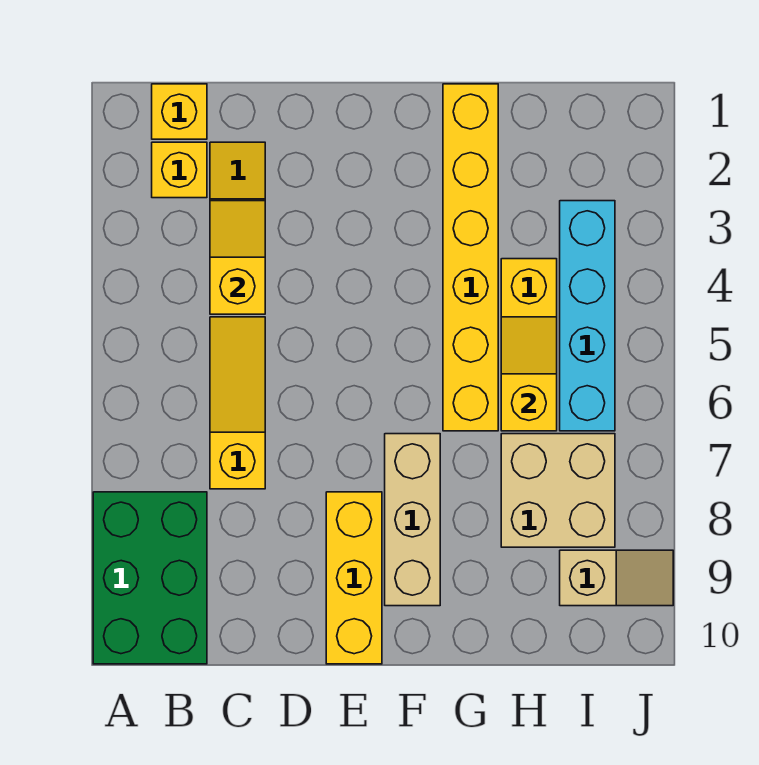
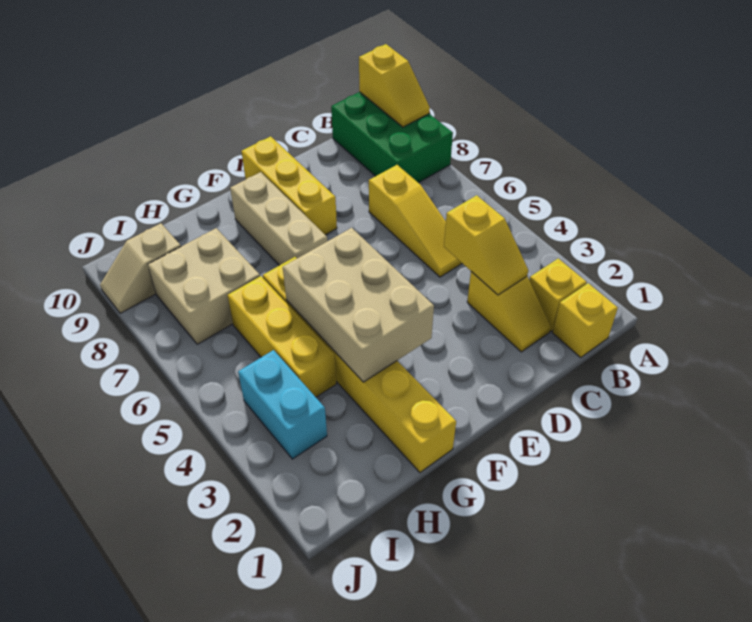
none -> tan brick F3:G5 level 2
yellow slope H5:H6 level 2 top 6 -> yellow slope A9:A10 level 2 top 10
cyan brick I3:I6 level 1 -> cyan brick I3:I4 level 1

